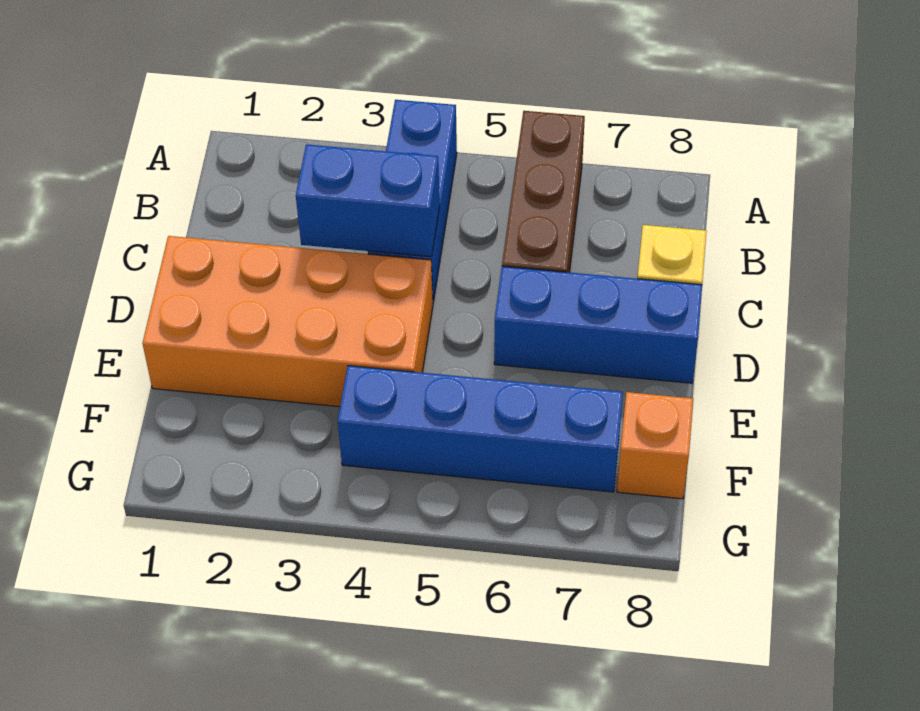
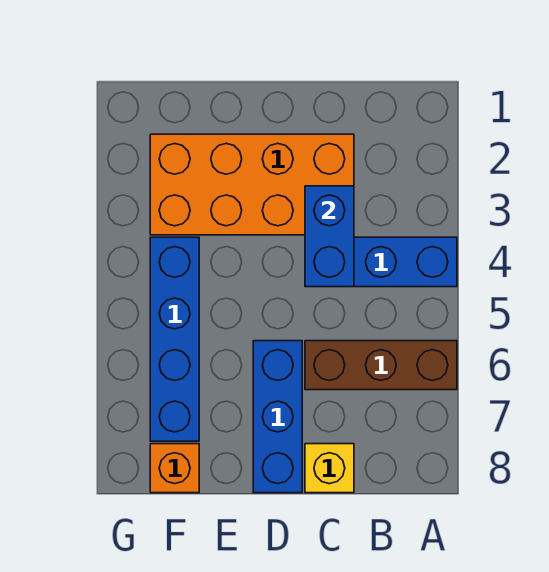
orange brick D1:E4 level 1 -> orange brick C2:F3 level 1

